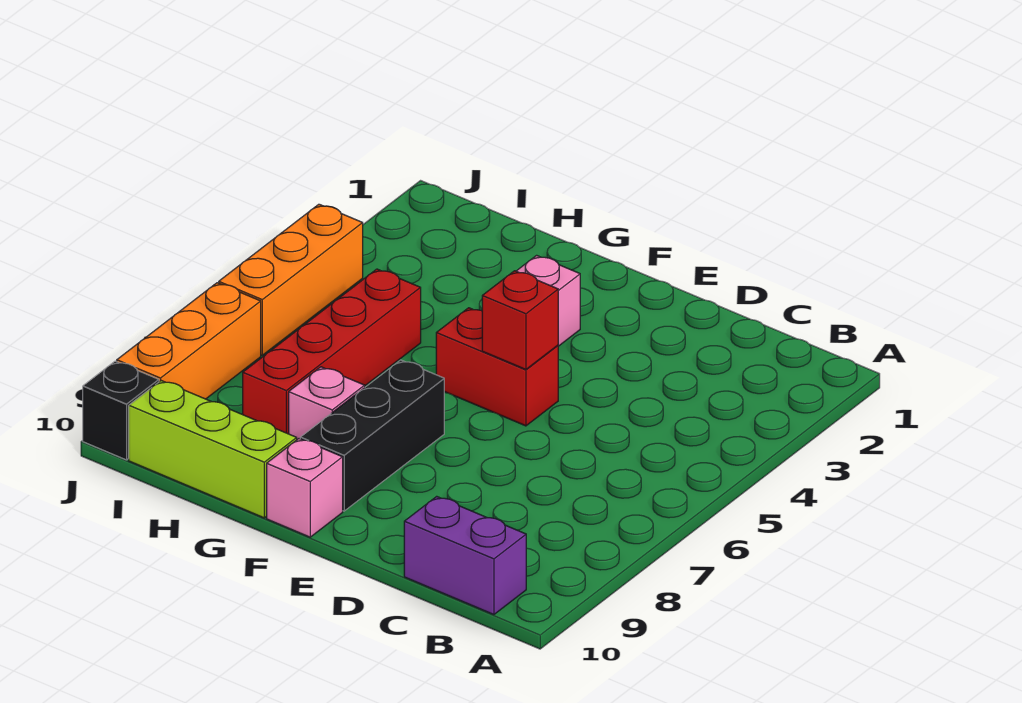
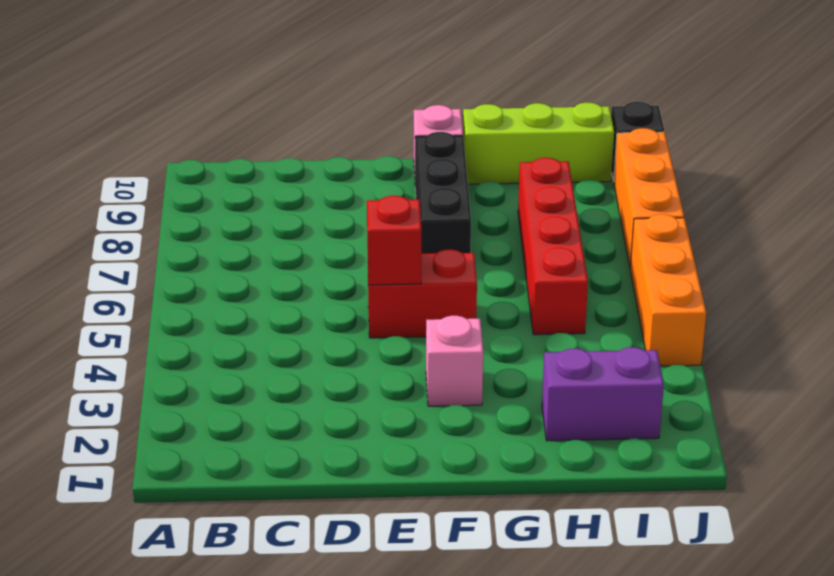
purple brick B10:C10 level 1 -> purple brick H2:I2 level 1
pink brick G8 level 1 -> none

